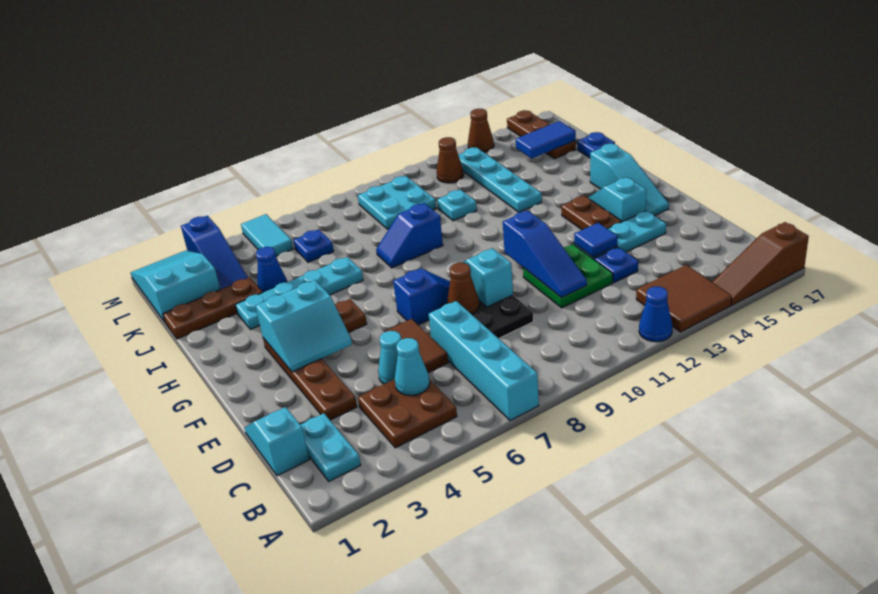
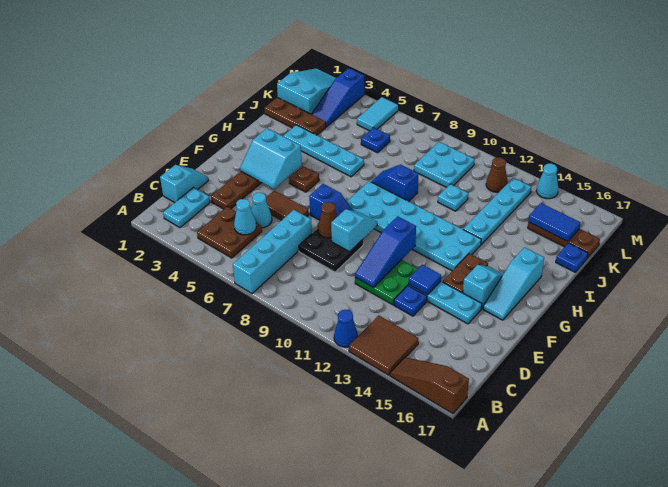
brown tile D6:E6 level 1 -> brown tile E5:E6 level 1
none -> cyan plate G8:H13 level 1
blue cone J4 level 1 -> none
brown plate K16:M16 level 1 -> brown plate K15:K17 level 1
brown cone M14 level 1 -> cyan cone M14 level 1

